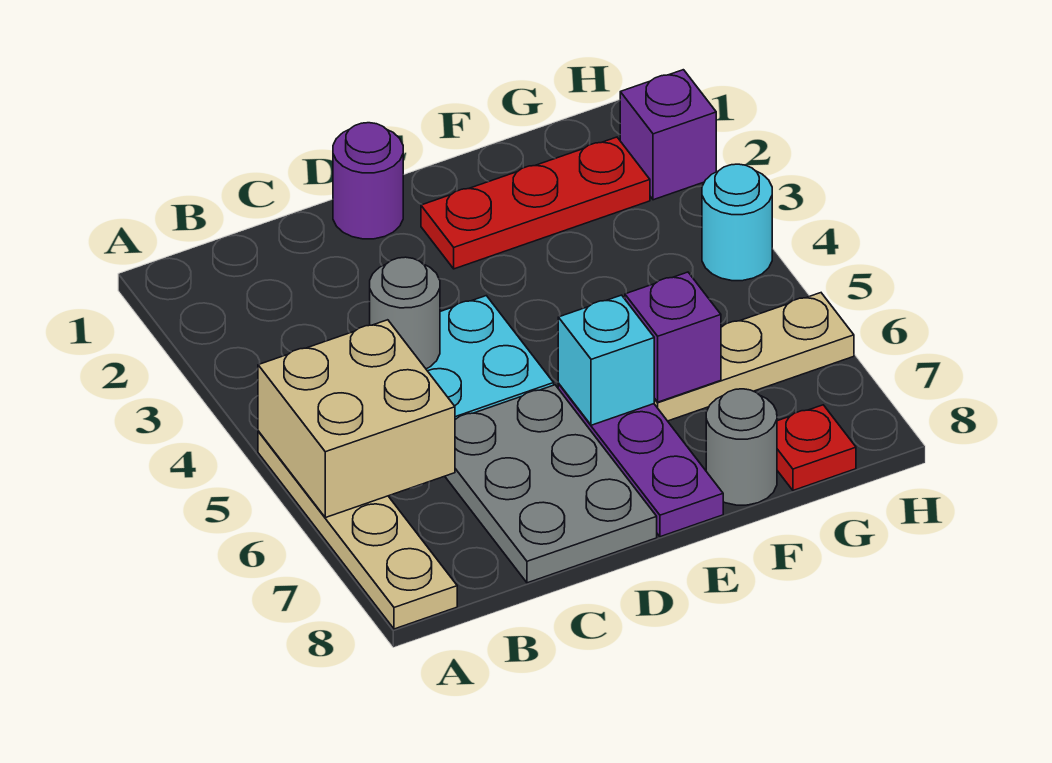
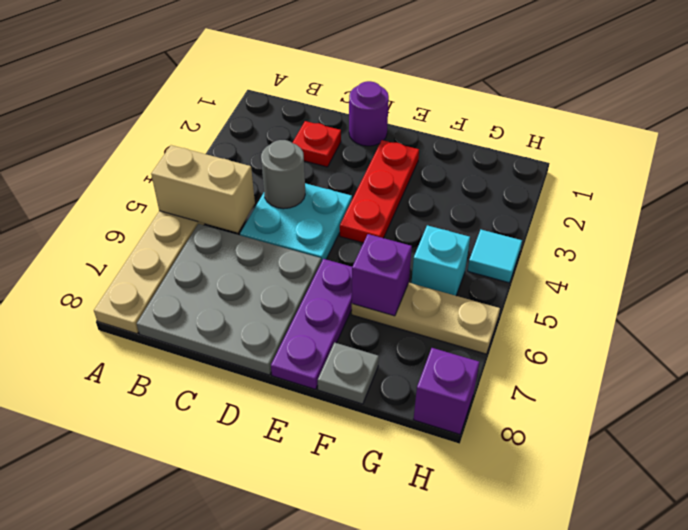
tan brick A5:B6 level 2 -> tan brick A5:B5 level 2
grey plate C6:D8 level 1 -> grey plate B6:D8 level 1
red plate E2:G2 level 1 -> red plate E2:E4 level 1
cyan brick E6 level 2 -> cyan brick G5 level 1
grey round brick F8 level 1 -> grey plate F8 level 1
red plate G8 level 1 -> red plate C2 level 1
purple brick H2 level 1 -> purple brick H8 level 1
cyan round brick H4 level 1 -> cyan tile H4 level 1

